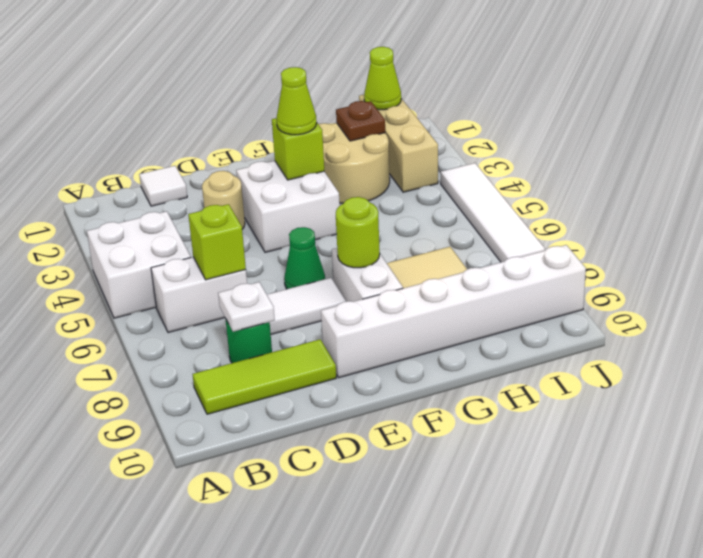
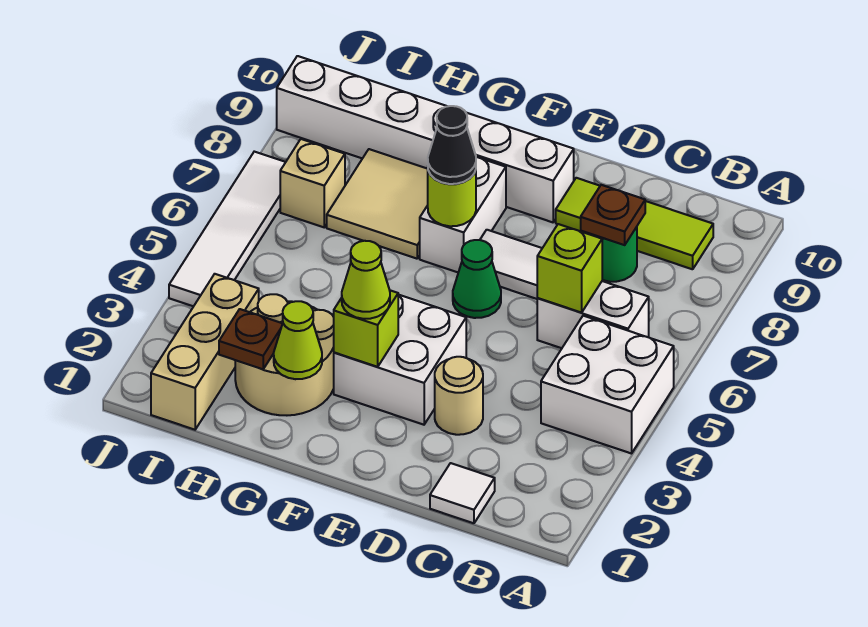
white plate C8 level 2 -> brown plate C8 level 2
none -> black cone F7 level 3
lime cone I1 level 2 -> lime cone G2 level 2
none -> tan brick I7 level 1

